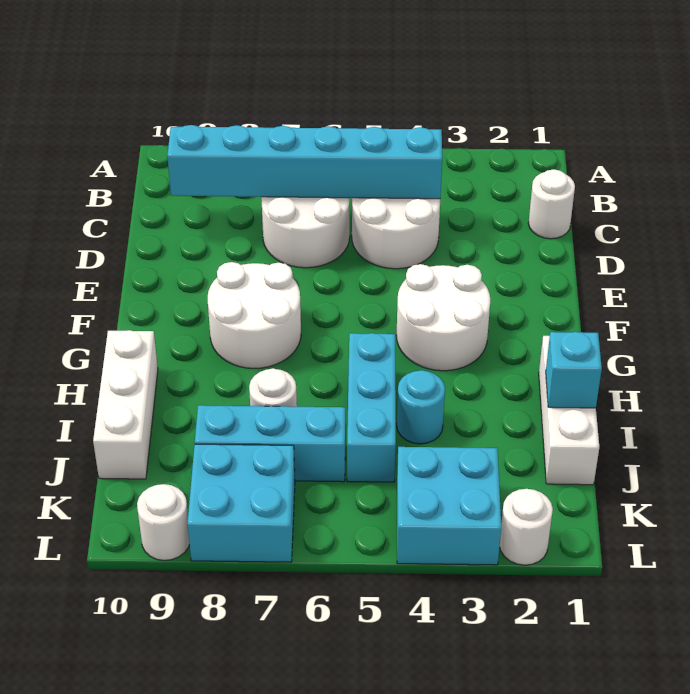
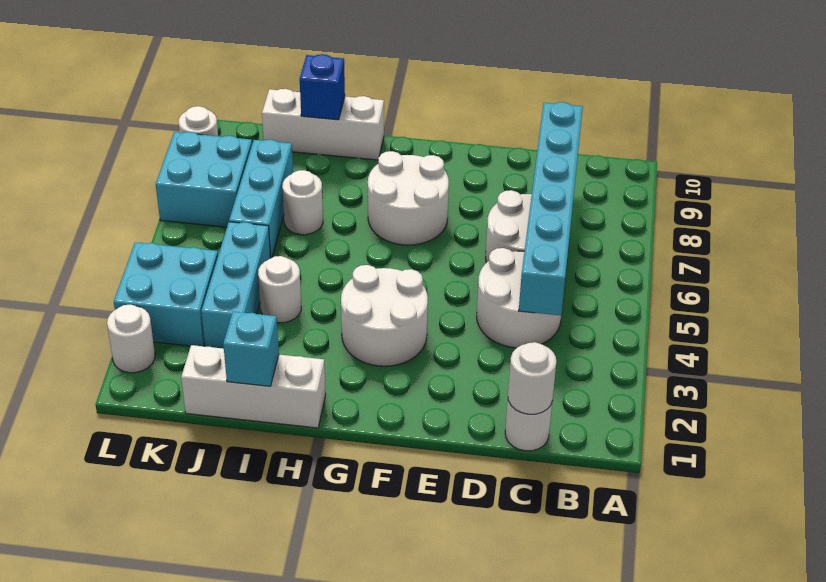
none -> white round brick C1 level 2
cyan brick H5:J5 level 1 -> cyan brick J3:J5 level 1
cyan round brick I4 level 1 -> white round brick I4 level 1
none -> blue brick I10 level 2

